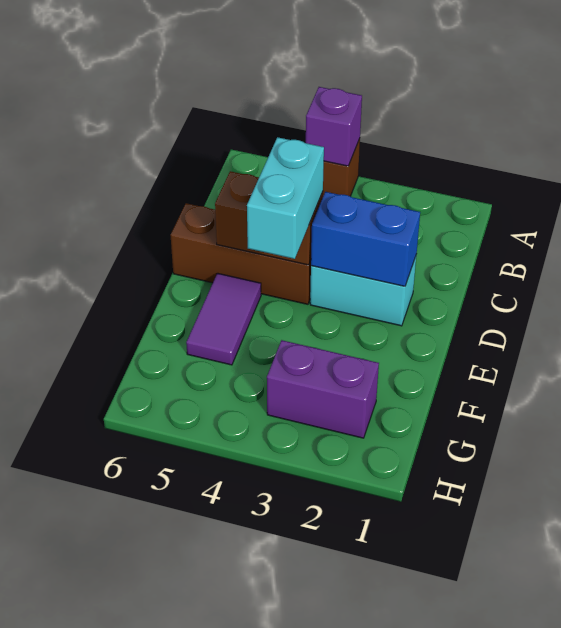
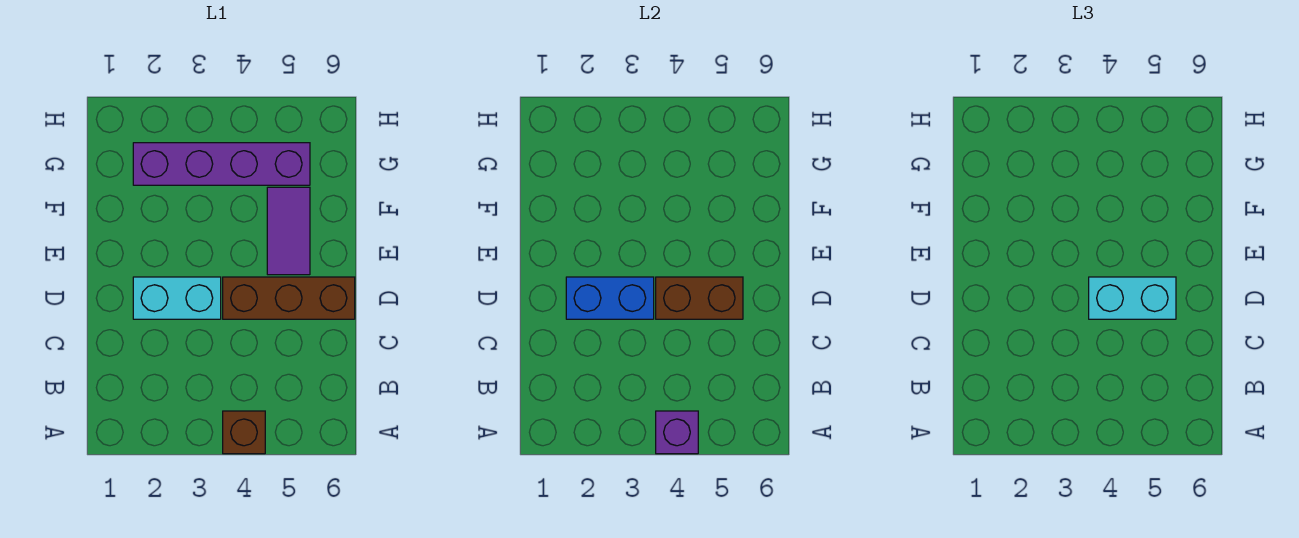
cyan brick D4:E4 level 3 -> cyan brick D4:D5 level 3
purple brick G2:G3 level 1 -> purple brick G2:G5 level 1

